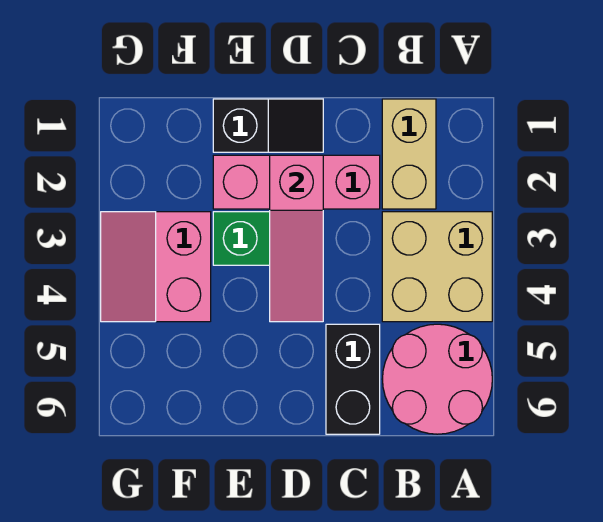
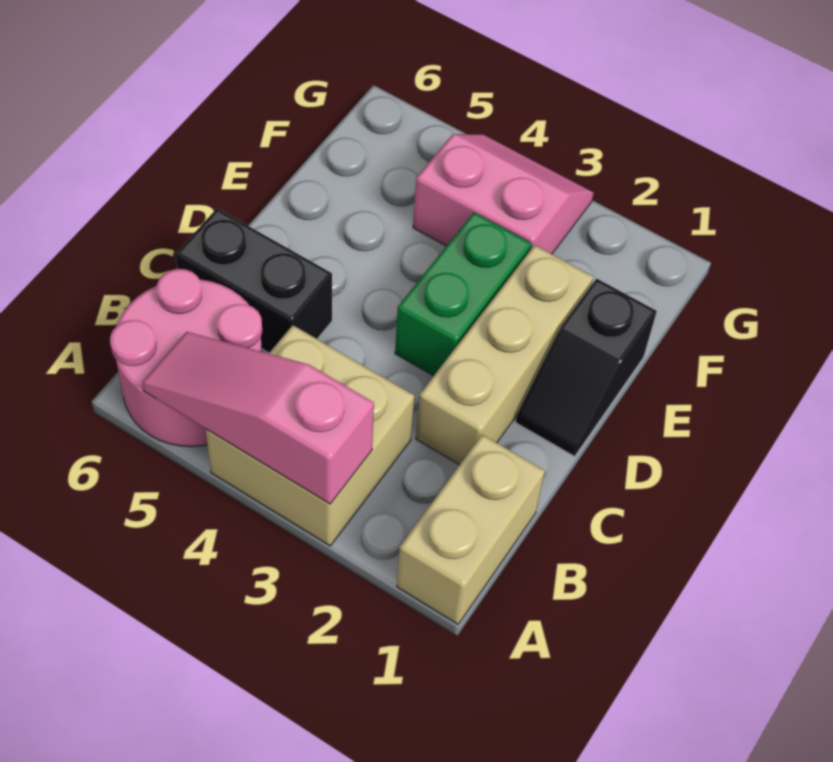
tan brick B1:B2 level 1 -> tan brick A1:B1 level 1
pink brick C2:E2 level 1 -> tan brick C2:E2 level 1
pink slope D2:D4 level 2 top 2 -> pink slope A3:A5 level 2 top 3

